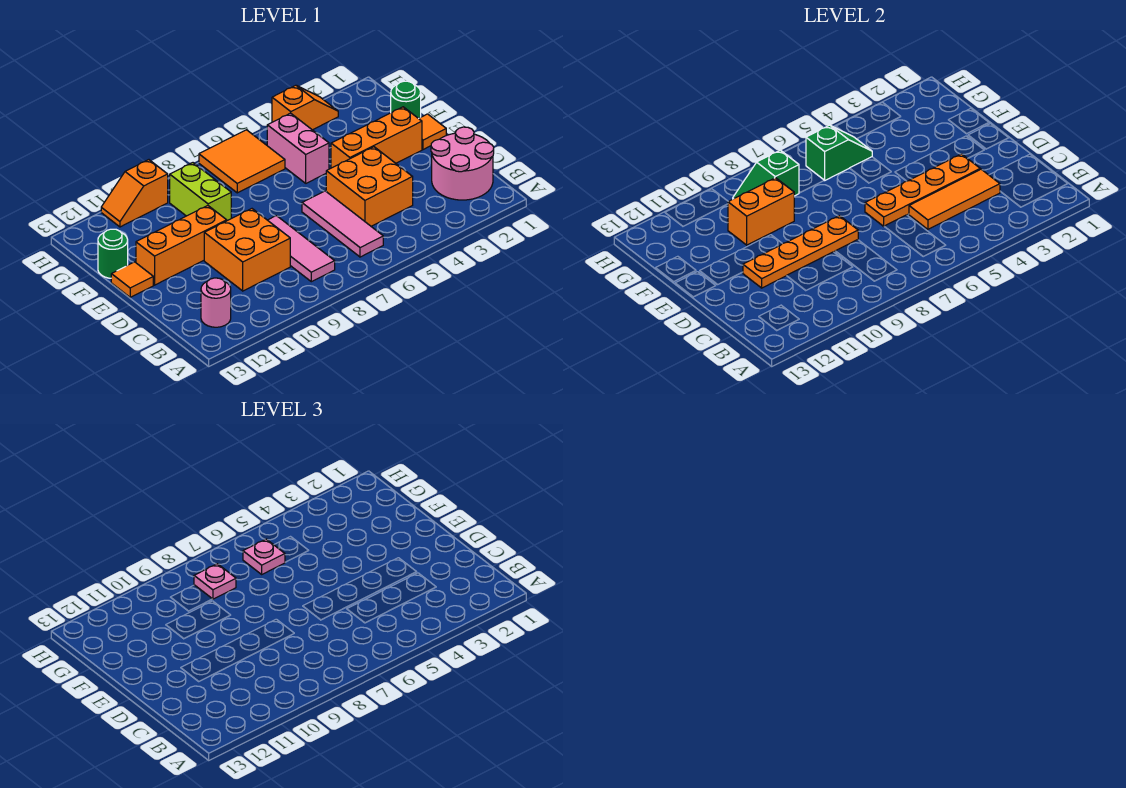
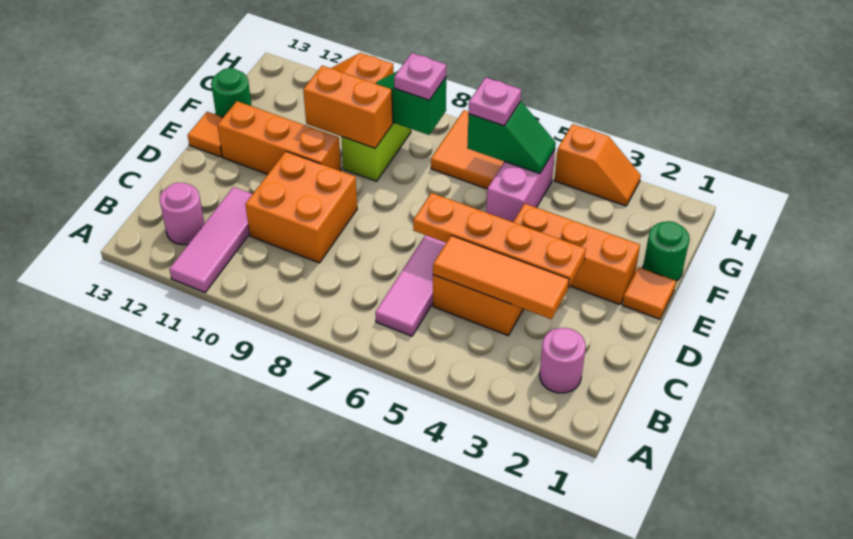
pink round brick B1:C2 level 1 -> pink round brick B2 level 1
pink tile B8:D8 level 1 -> pink tile A11:C11 level 1
orange plate D8:D11 level 2 -> none

